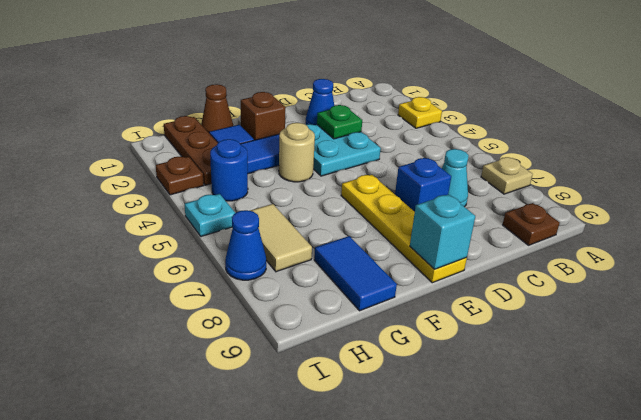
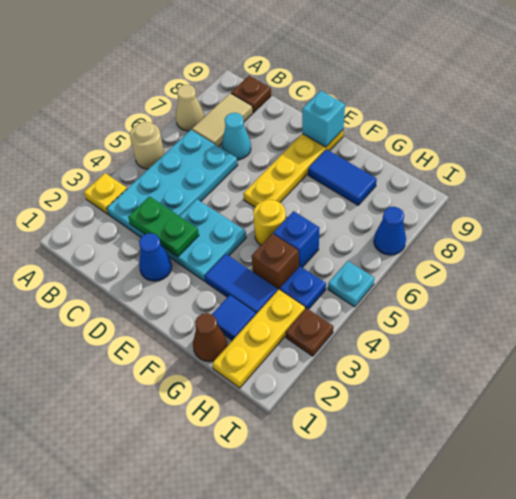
tan plate A7 level 1 -> tan cone A7 level 1
none -> cyan plate B3:C6 level 1
green plate D3 level 2 -> green plate C3:D3 level 2
blue brick D7 level 1 -> blue brick G5 level 1
brown brick F2 level 1 -> brown brick G4 level 1
tan round brick F4 level 1 -> tan round brick A5 level 1
none -> yellow round brick F5 level 1
blue tile G8:G9 level 1 -> blue tile F8:G8 level 1
brown plate H1:H3 level 1 -> yellow plate H1:H3 level 1
blue round brick H4 level 1 -> blue plate H4 level 1
tan tile H6:H7 level 1 -> tan tile B7:B8 level 1

